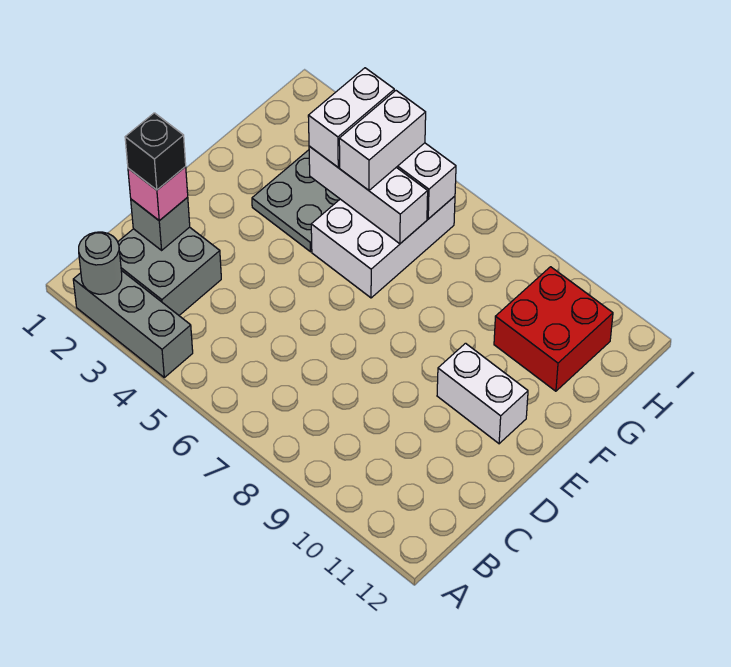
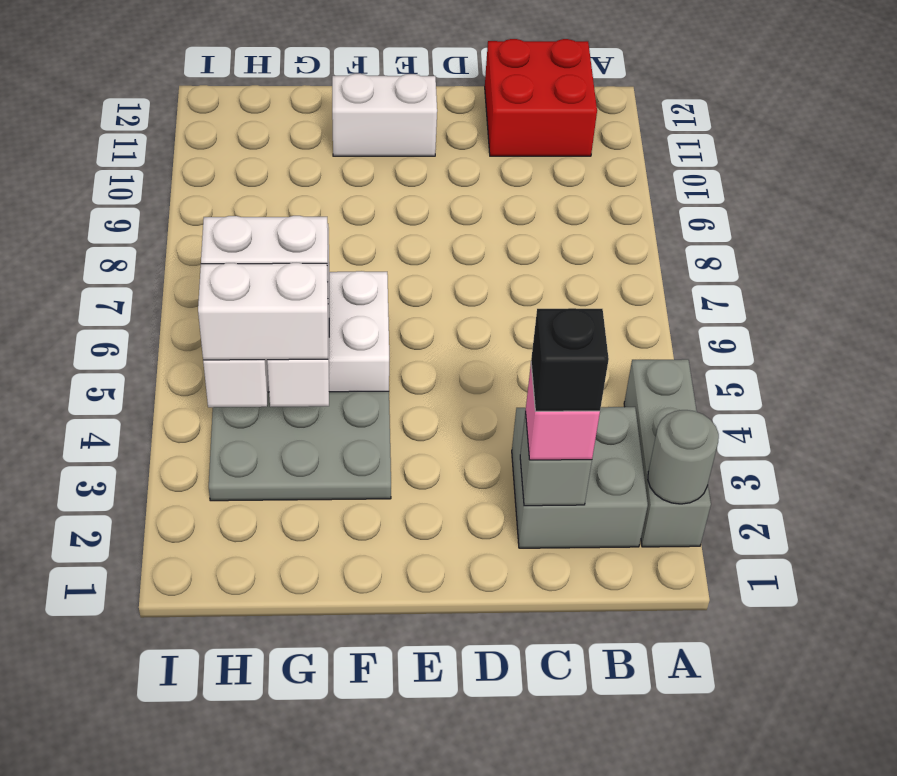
white brick E10:E11 level 1 -> white brick E11:F11 level 1
red brick G10:H11 level 1 -> red brick B11:C12 level 1

